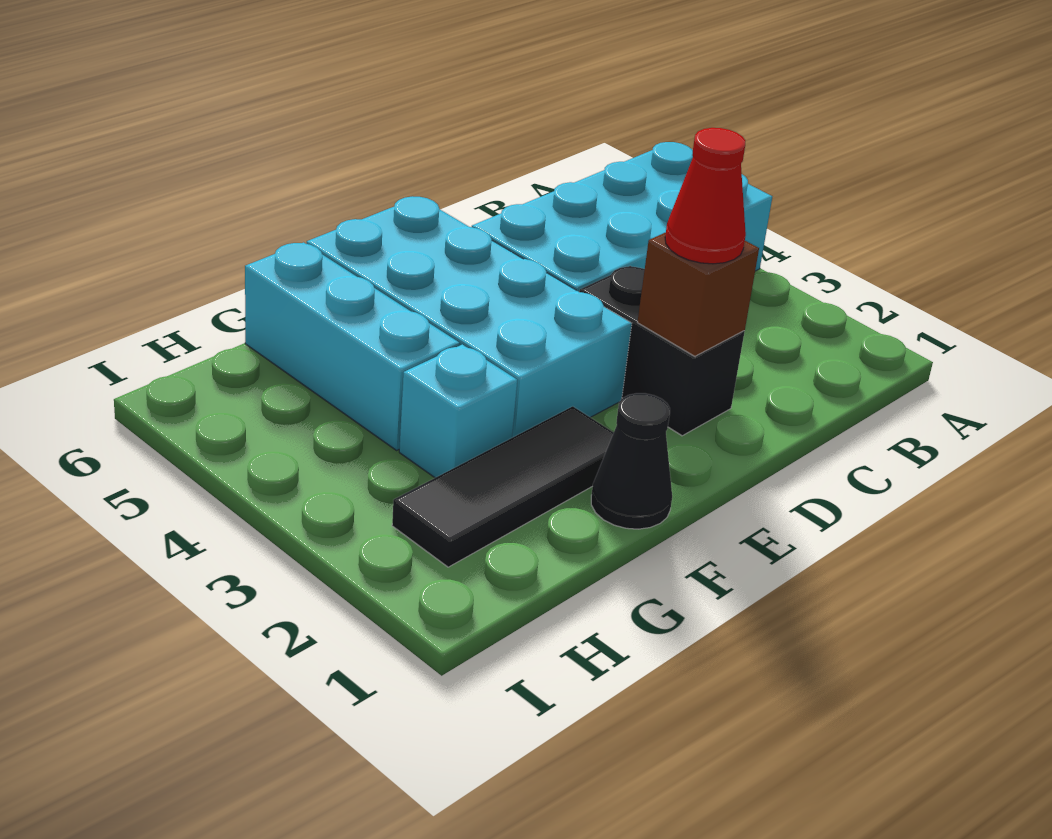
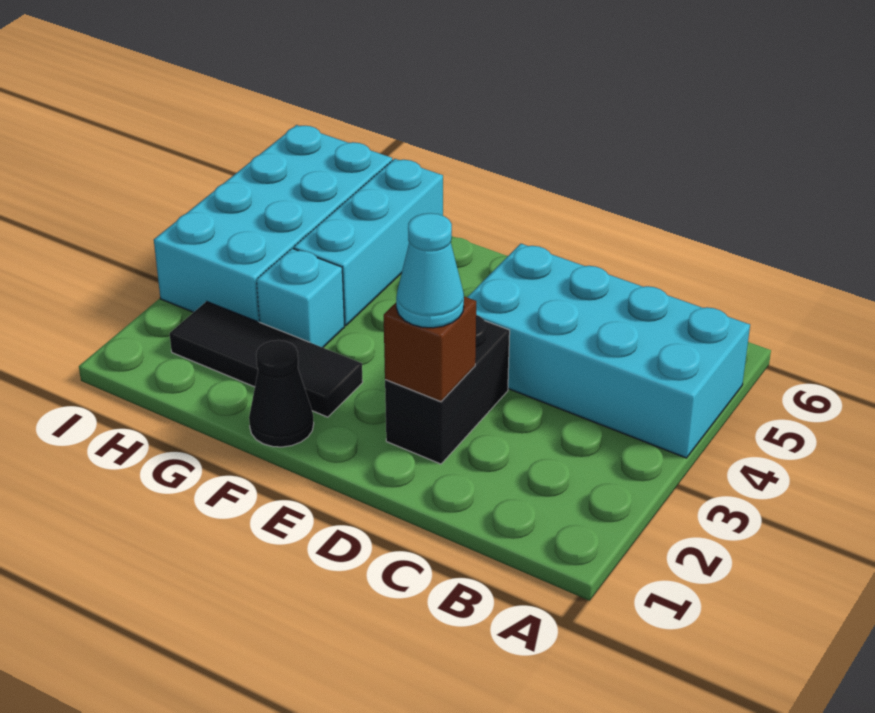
red cone D2 level 3 -> cyan cone D2 level 3
cyan brick E3:F6 level 1 -> cyan brick H3:I6 level 1

